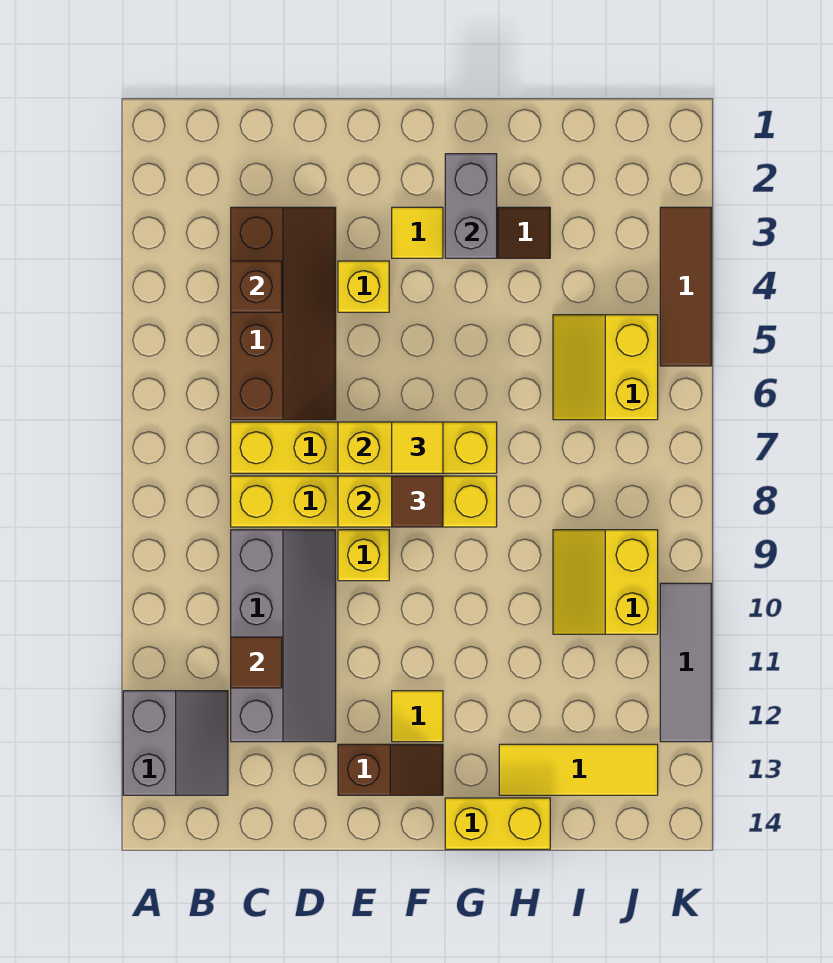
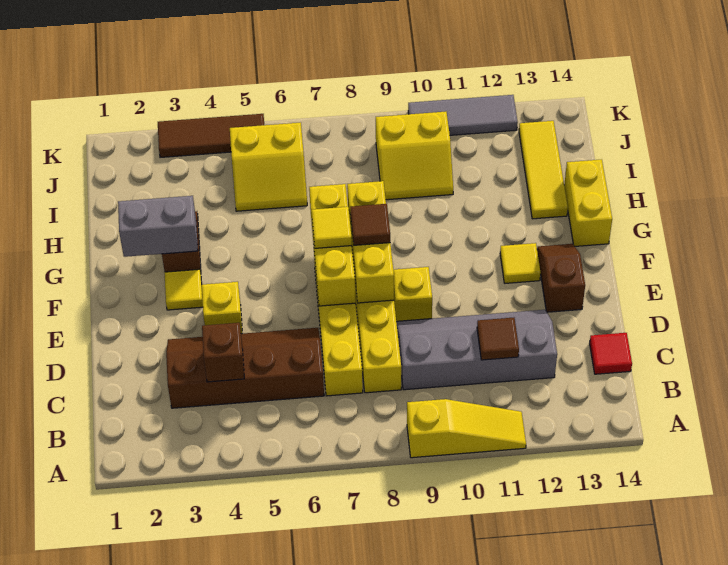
none -> yellow slope A9:A11 level 1 top 9
grey slope A12:B13 level 1 top A -> none
none -> red tile C14 level 1

